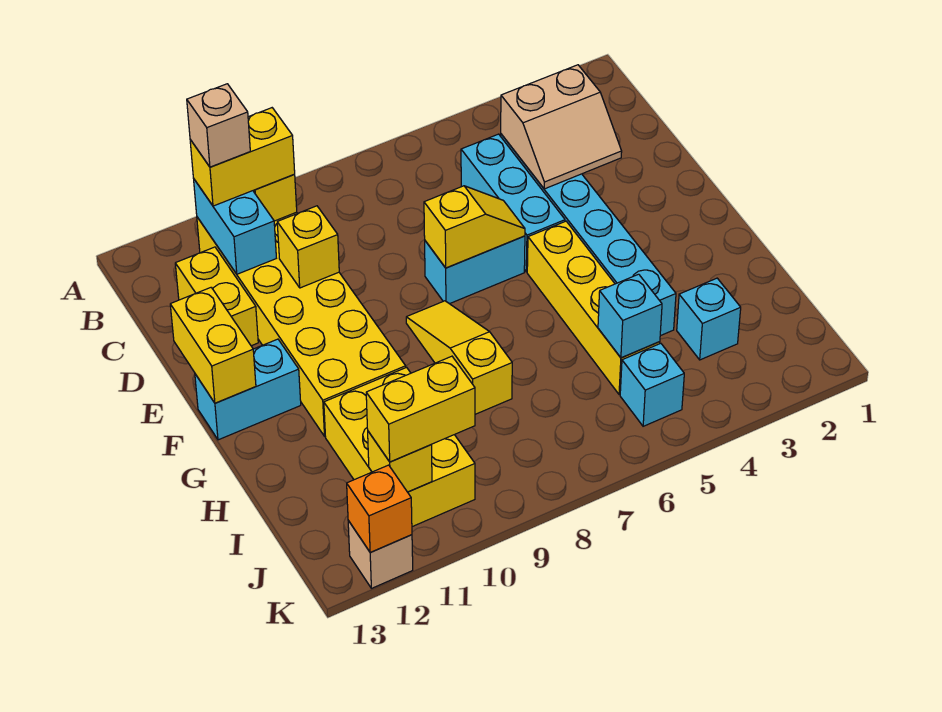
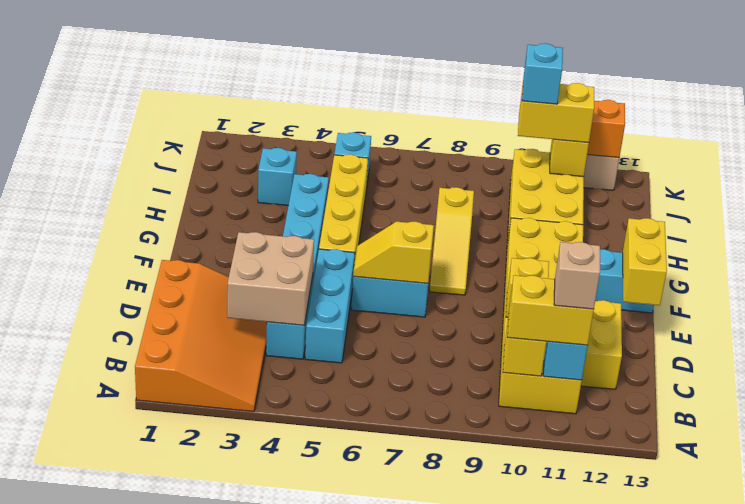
none -> orange slope A1:D3 level 1 top 1
tan slope C3:D4 level 2 top C -> tan brick C3:D4 level 2
cyan brick I5 level 2 -> cyan brick J10 level 4

